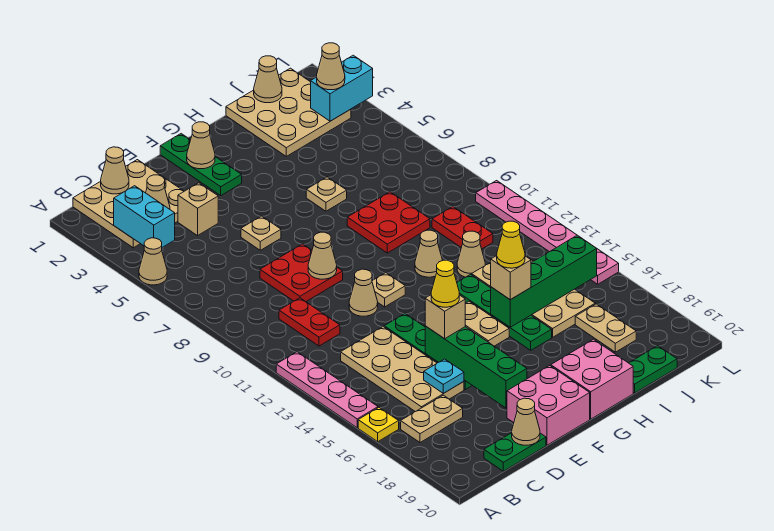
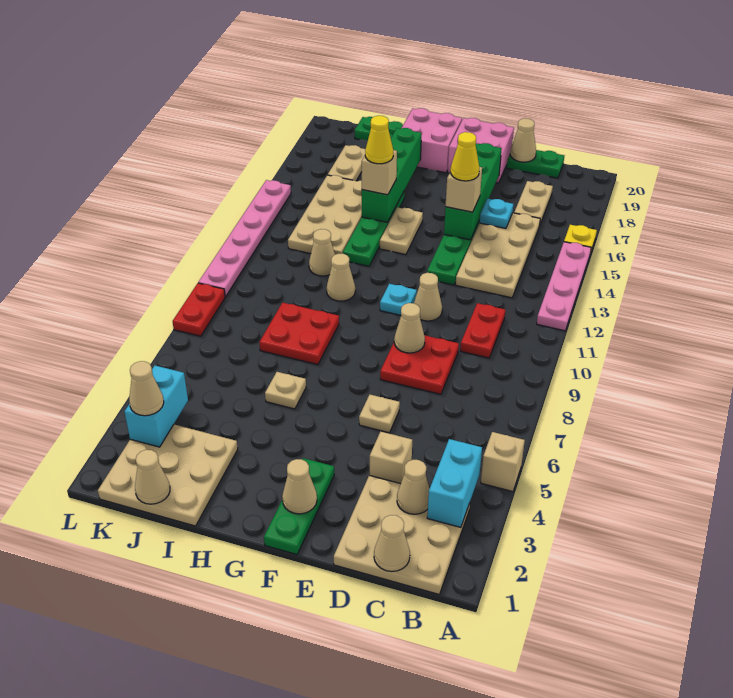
tan cone A5 level 1 -> tan brick A5 level 1
tan plate B17:C17 level 1 -> tan plate C17:C18 level 1
tan plate F11 level 1 -> cyan plate F11 level 1
green brick H15:K15 level 2 -> green brick H15:H18 level 2
red plate J10:J11 level 1 -> red plate L8:L9 level 1
cyan brick K3:L3 level 2 -> cyan brick K3:K4 level 2

